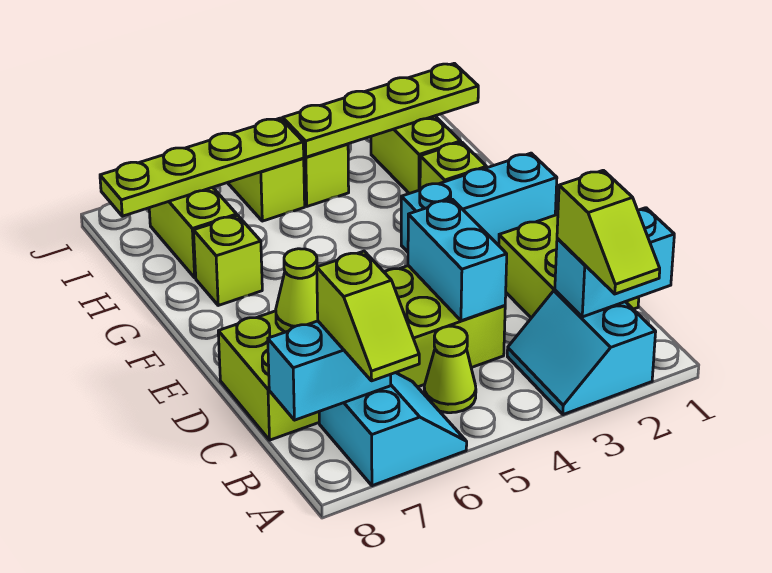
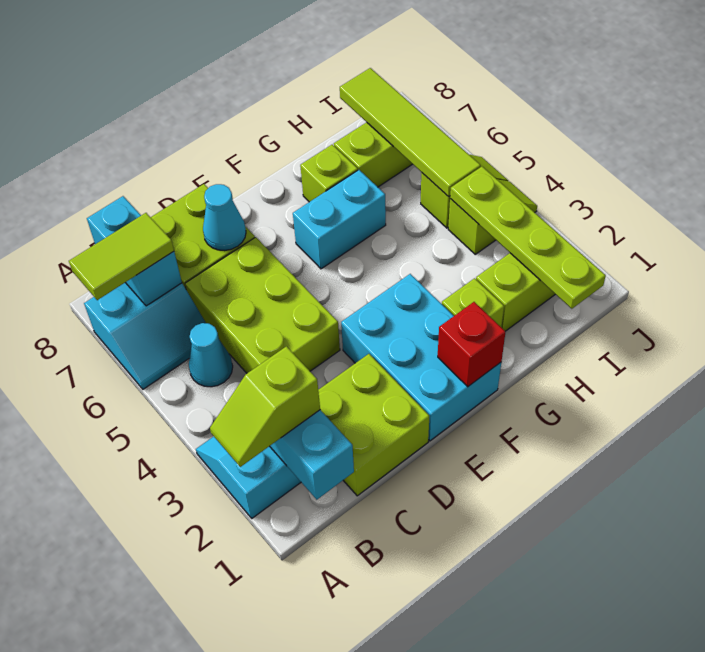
lime slope A7:B7 level 3 top B -> lime tile A7:B7 level 3
lime cone B5 level 1 -> cyan cone B5 level 1
cyan brick C4:D4 level 2 -> cyan brick F6:G6 level 1
lime cone D7 level 2 -> cyan cone D7 level 2
cyan brick F1:F3 level 1 -> cyan brick E1:F3 level 1
none -> red brick F1 level 2
lime plate I5:I8 level 2 -> lime tile I5:I8 level 2

